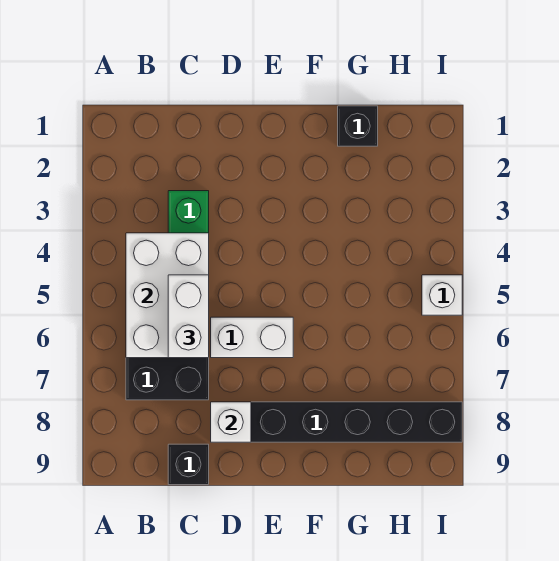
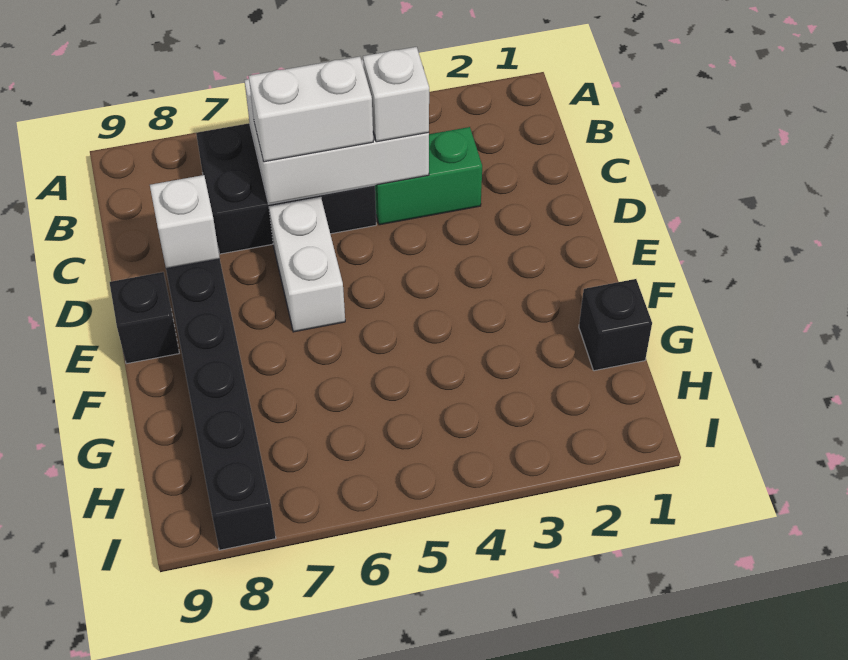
black brick C9 level 1 -> black brick E9 level 1
white brick I5 level 1 -> white brick C4 level 3

